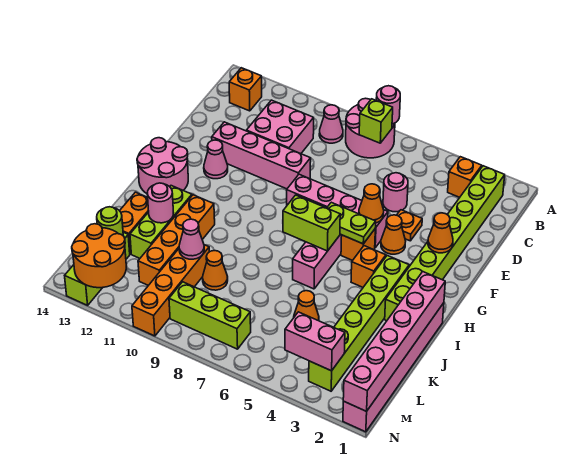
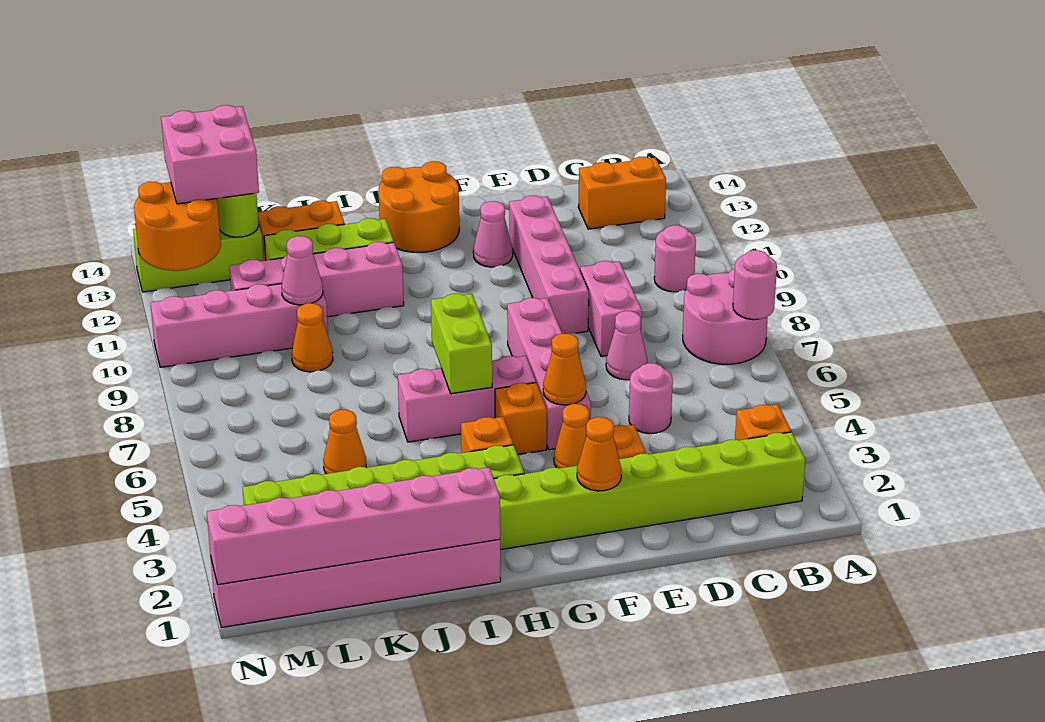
lime brick B7 level 2 -> none
pink cone B9 level 1 -> pink cone D7 level 1
orange brick B13 level 1 -> orange brick B13:C13 level 1
pink brick C10:D11 level 1 -> pink brick L13:M14 level 3
lime plate G5:G6 level 2 -> none
pink round brick G13:H14 level 1 -> orange round brick G13:H14 level 1
orange brick I11:L11 level 1 -> pink brick I11:L11 level 1
pink round brick J12 level 2 -> pink round brick B10 level 1
orange brick K10:N10 level 1 -> pink brick K10:N10 level 1
pink brick M3:M4 level 2 -> pink brick D8:D9 level 1
lime brick M7:M9 level 1 -> none

